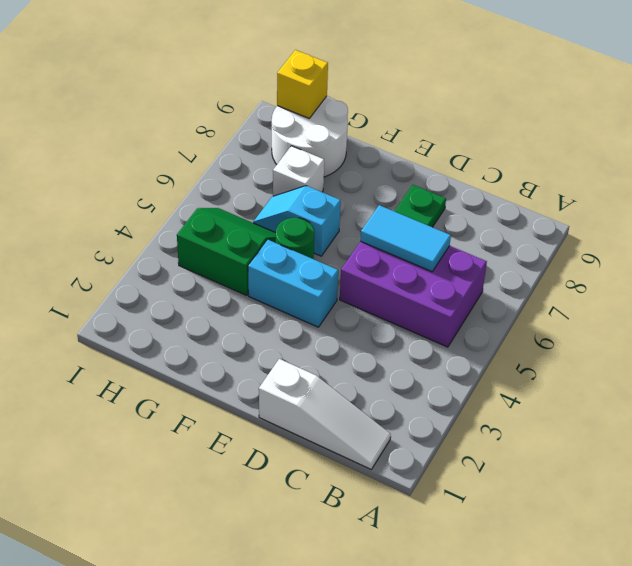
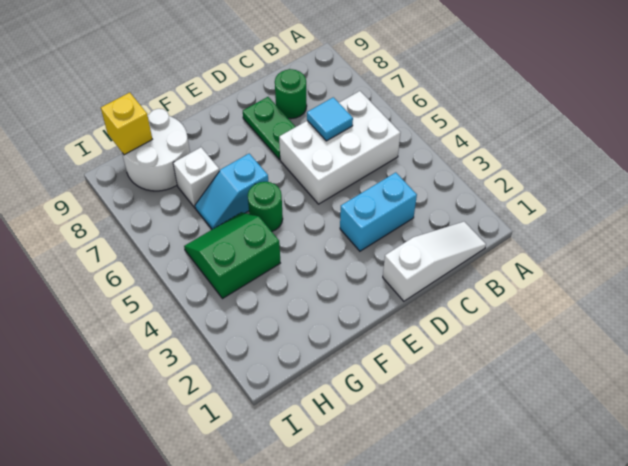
purple brick B5:D6 level 1 -> white brick B5:D6 level 1
cyan tile C6:D6 level 2 -> cyan tile C6 level 2
none -> green round brick C8 level 1
cyan brick E4:F4 level 1 -> cyan brick C3:D3 level 1

